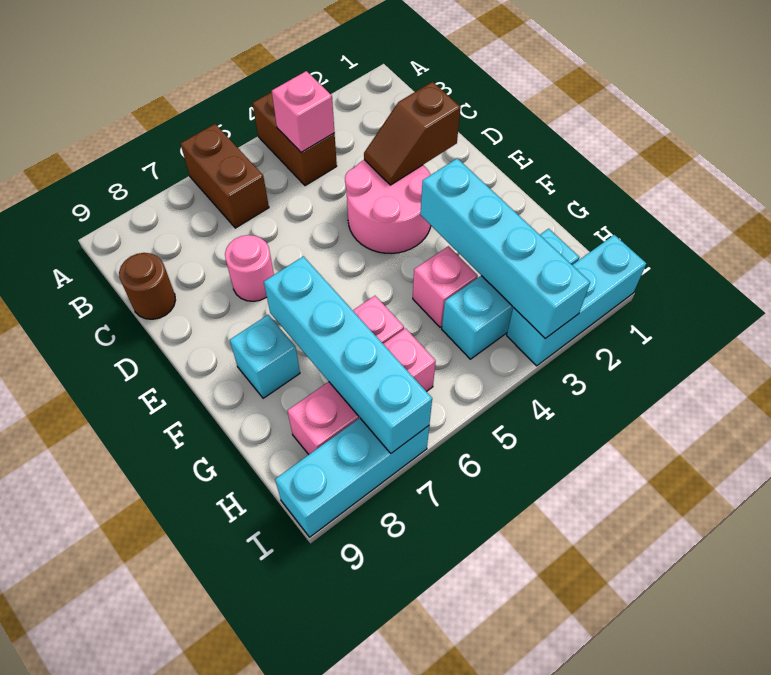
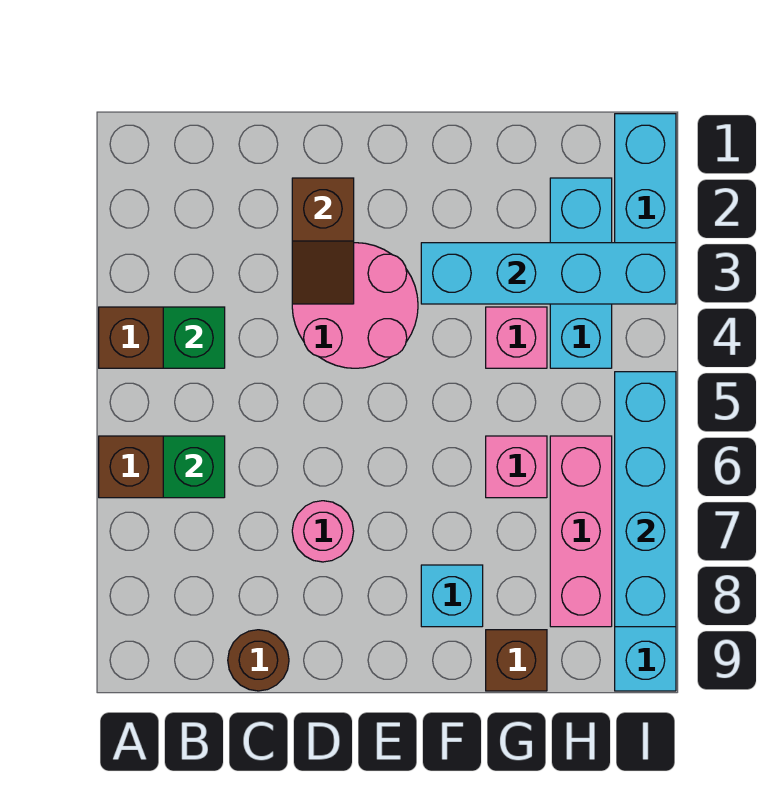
pink brick B4 level 2 -> green brick B4 level 2
none -> green brick B6 level 2
cyan brick F7:I7 level 2 -> cyan brick I5:I8 level 2
none -> brown brick G9 level 1

